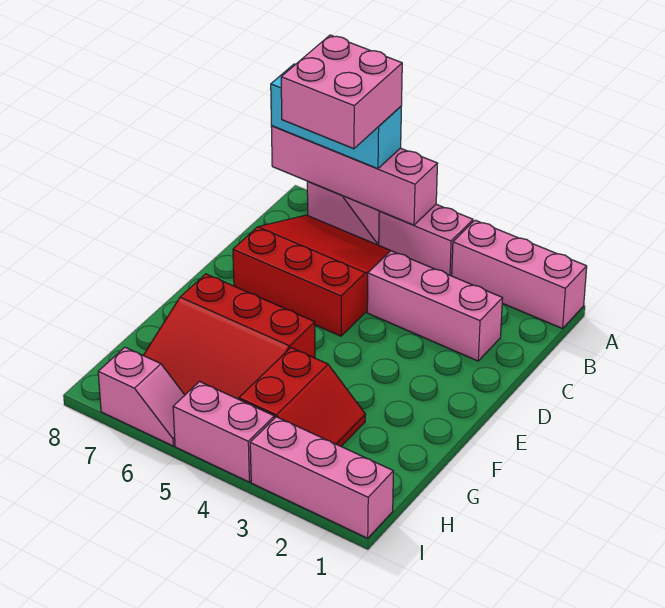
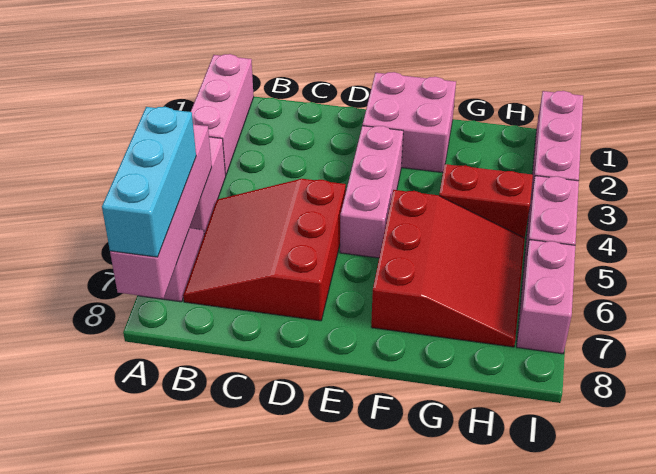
pink brick A6:B7 level 4 -> pink brick E1:F2 level 1
pink brick C2:C4 level 1 -> pink brick E3:E5 level 1
pink slope I6:I7 level 1 top 7 -> pink brick I6:I7 level 1

